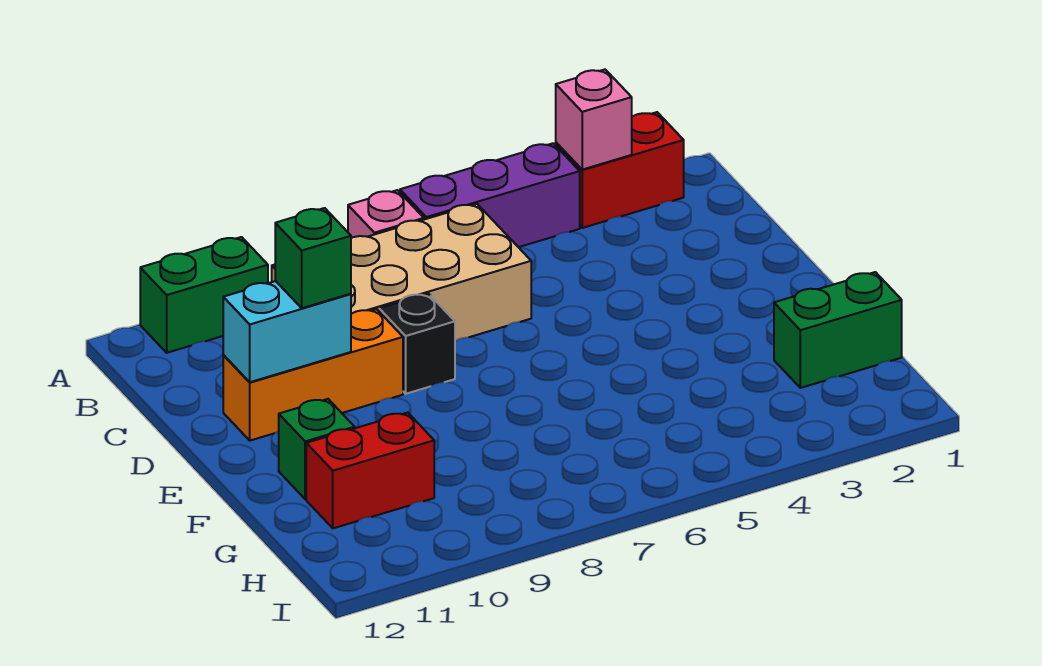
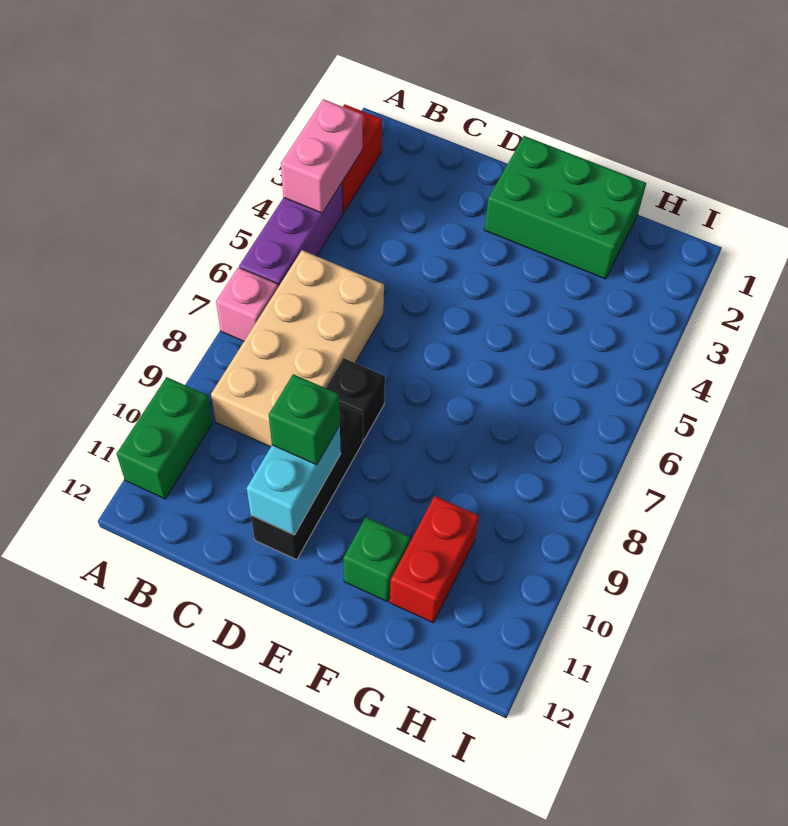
pink brick A3 level 2 -> pink brick A3:A4 level 2
orange brick D9:D11 level 1 -> black brick D9:D11 level 1
green brick G1:G2 level 1 -> green brick E1:G2 level 1

